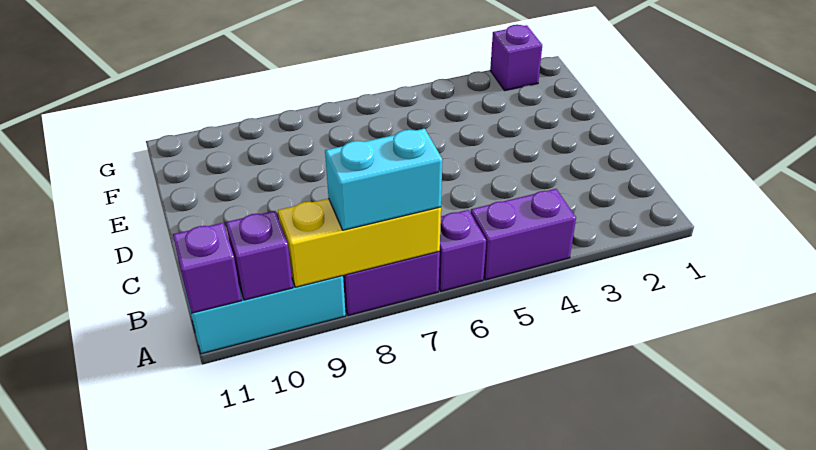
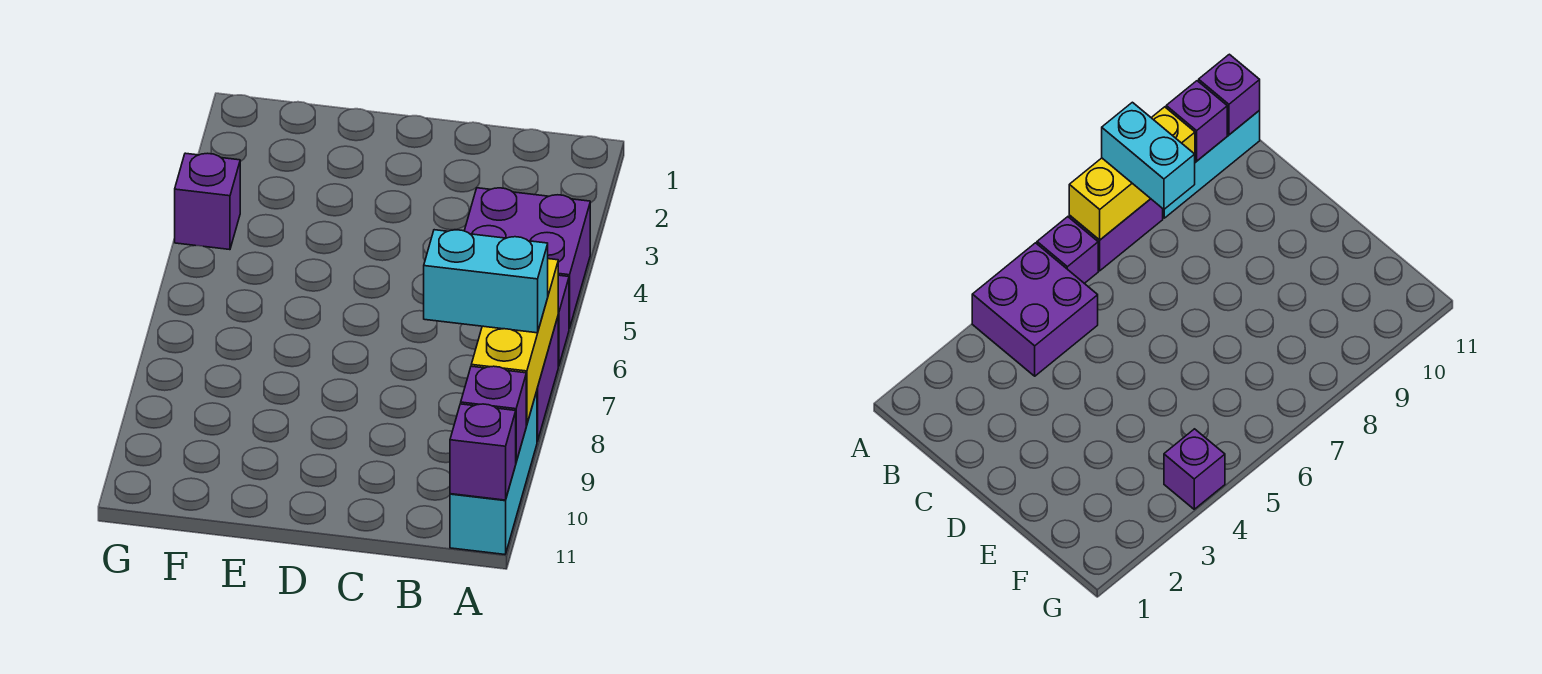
purple brick A4:A5 level 1 -> purple brick A4:B5 level 1
cyan brick A7:A8 level 3 -> cyan brick A8:B8 level 3
purple brick G2 level 1 -> purple brick G4 level 1

